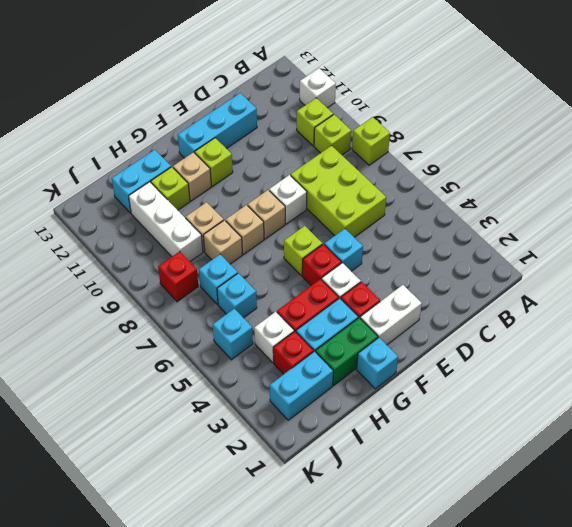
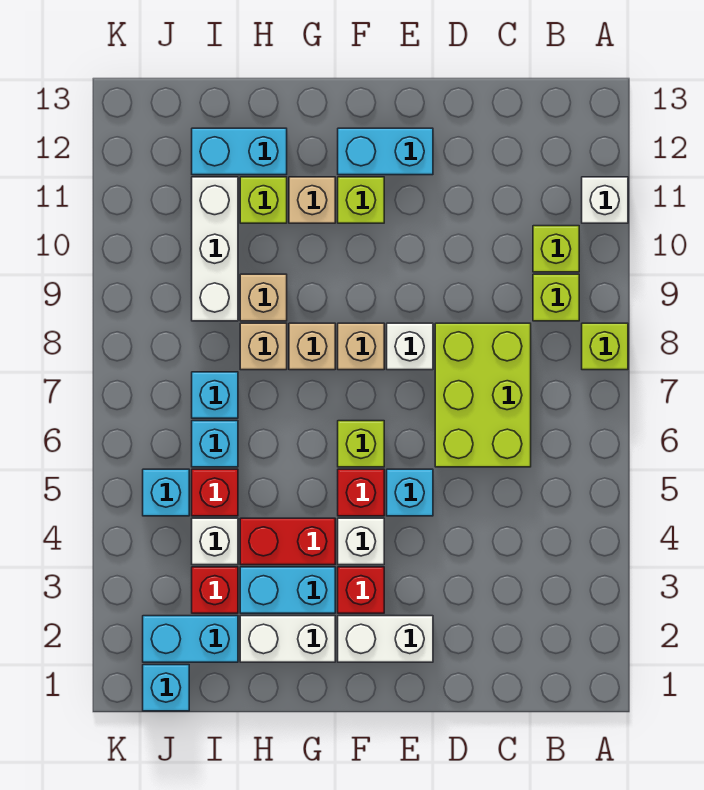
cyan brick D12:F12 level 1 -> cyan brick E12:F12 level 1
cyan brick G1 level 1 -> cyan brick J1 level 1
green brick G2:H2 level 1 -> white brick G2:H2 level 1
red brick J8 level 1 -> red brick I5 level 1

